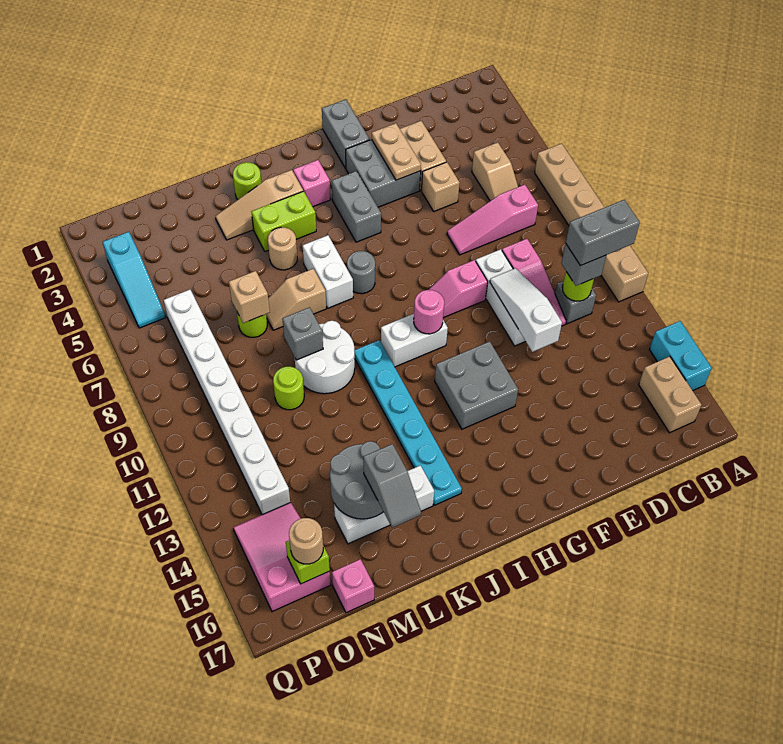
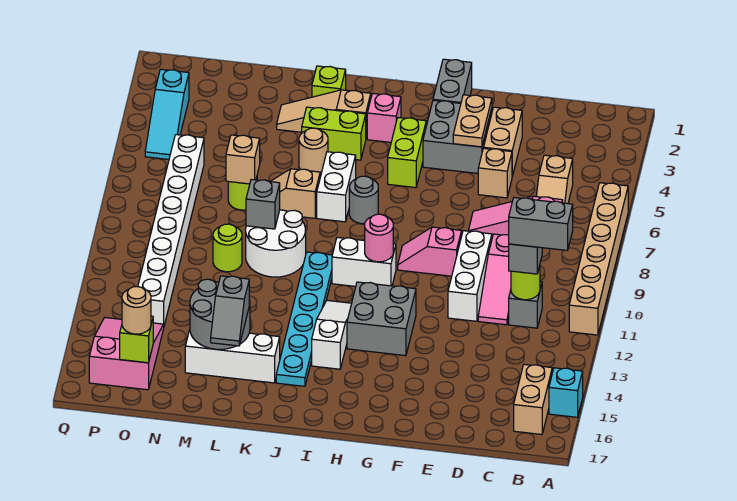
cyan brick A14:A15 level 1 -> cyan brick A15 level 1
white slope E10:E12 level 2 top 12 -> white slope I12:I14 level 1 top 14
grey brick H4:H5 level 1 -> lime brick H4:H5 level 1
lime round brick K2 level 1 -> lime brick K2 level 1
pink brick N17 level 1 -> none

